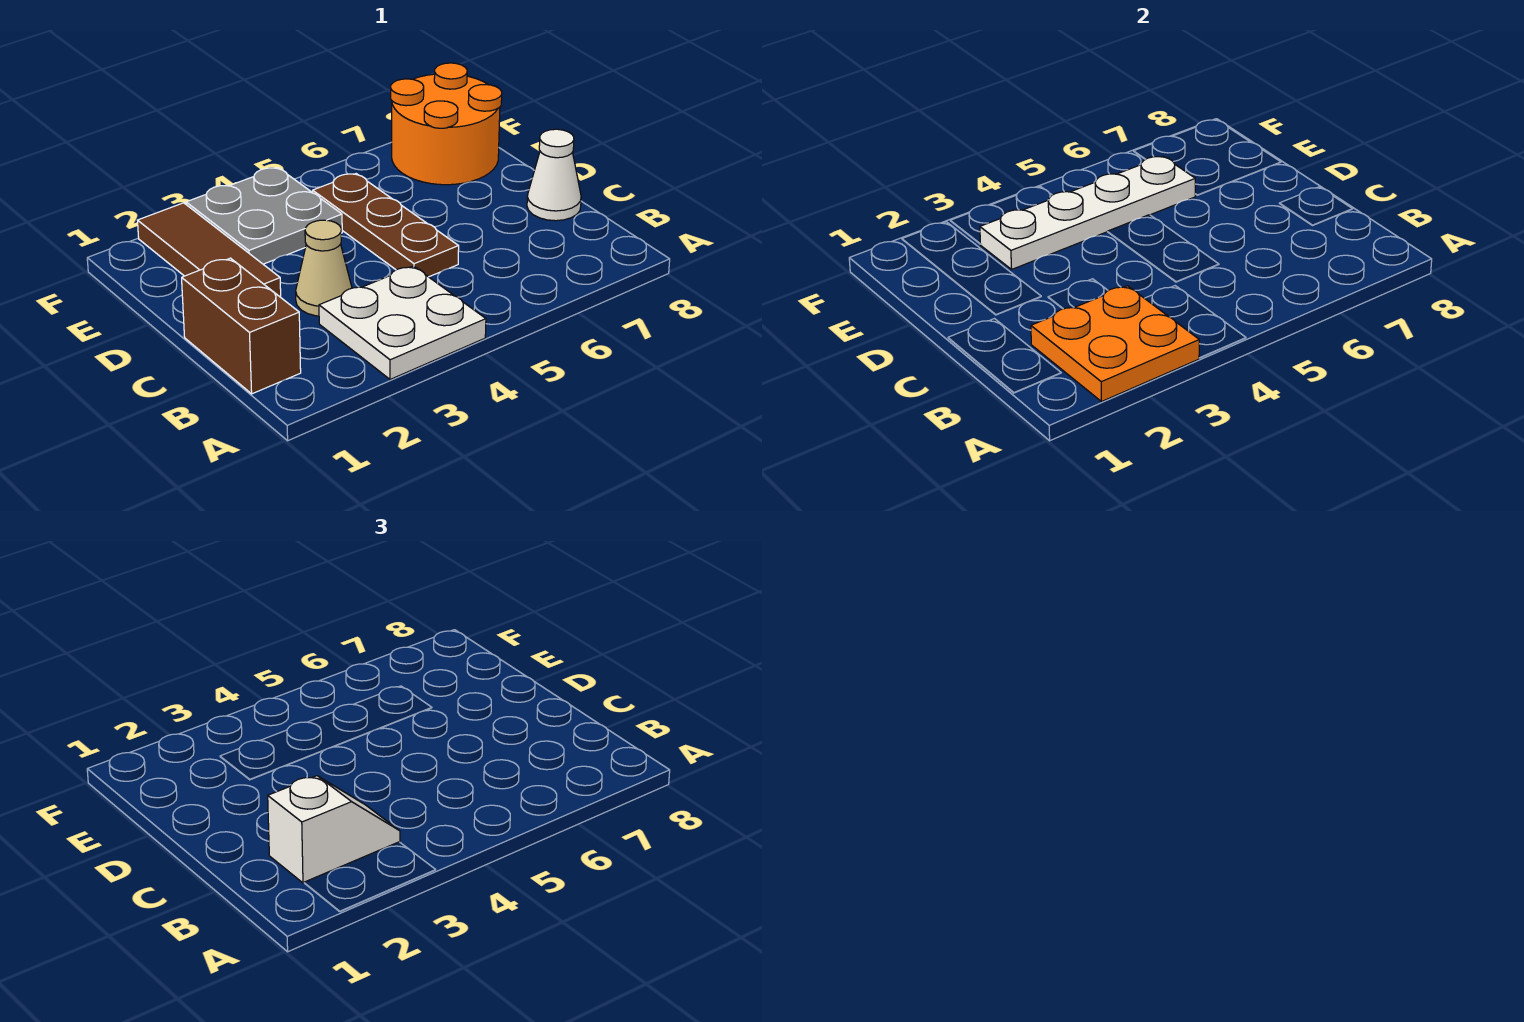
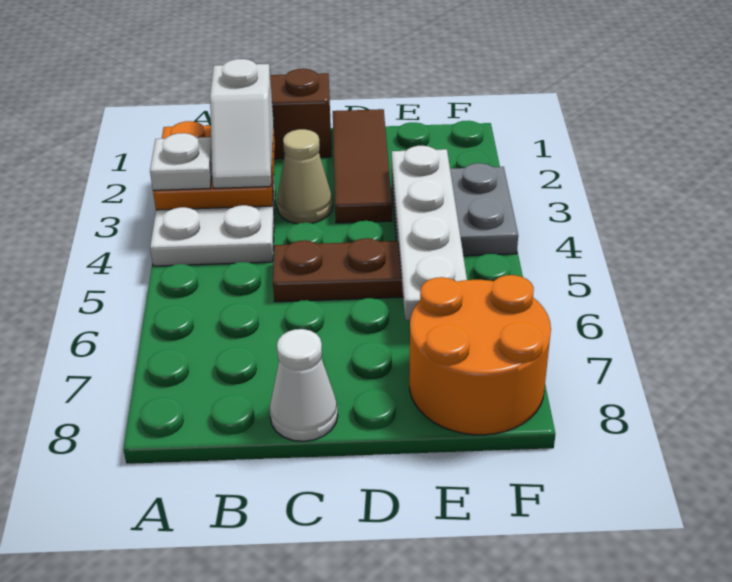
none -> white plate A3 level 3
brown tile D2:F2 level 1 -> brown tile D1:D3 level 1

